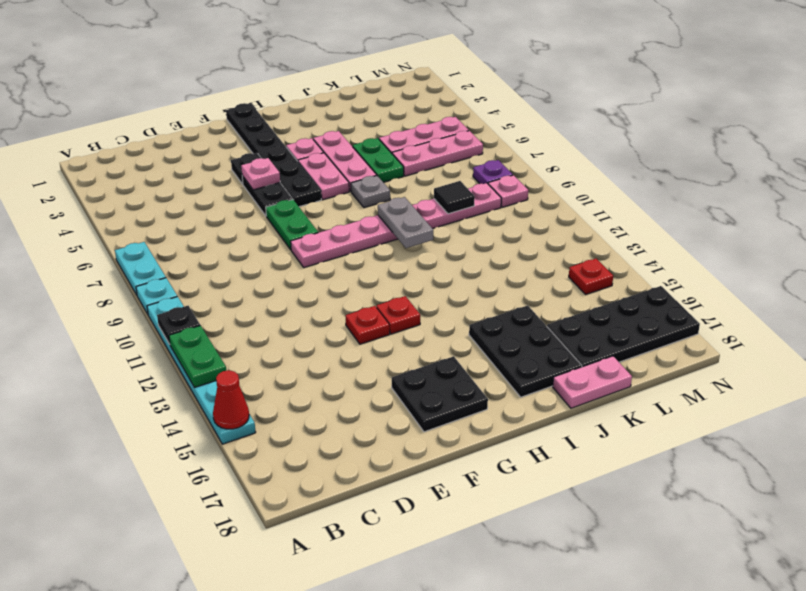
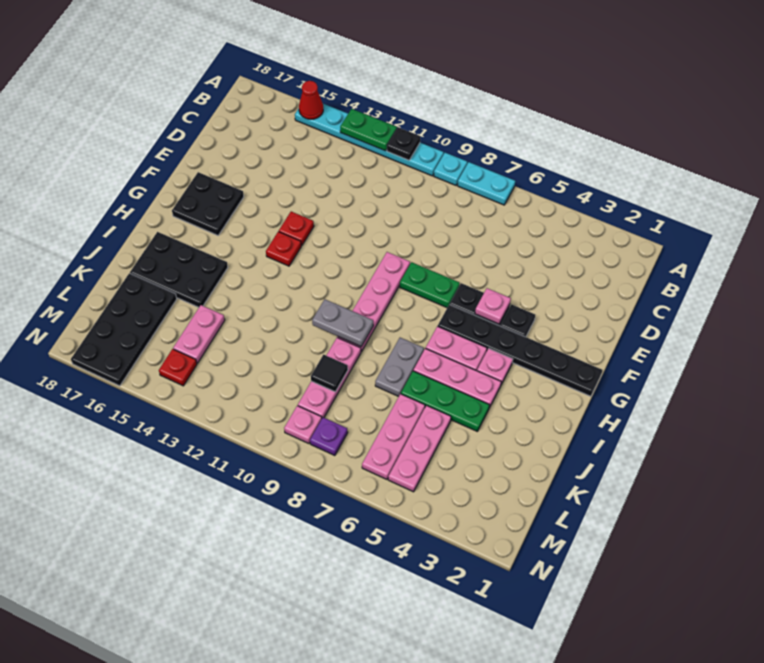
grey plate I7 level 1 -> grey plate I7:J7 level 1
green plate J5:J6 level 1 -> green plate J4:J6 level 1
pink plate J18:K18 level 1 -> pink plate K14:L14 level 1

